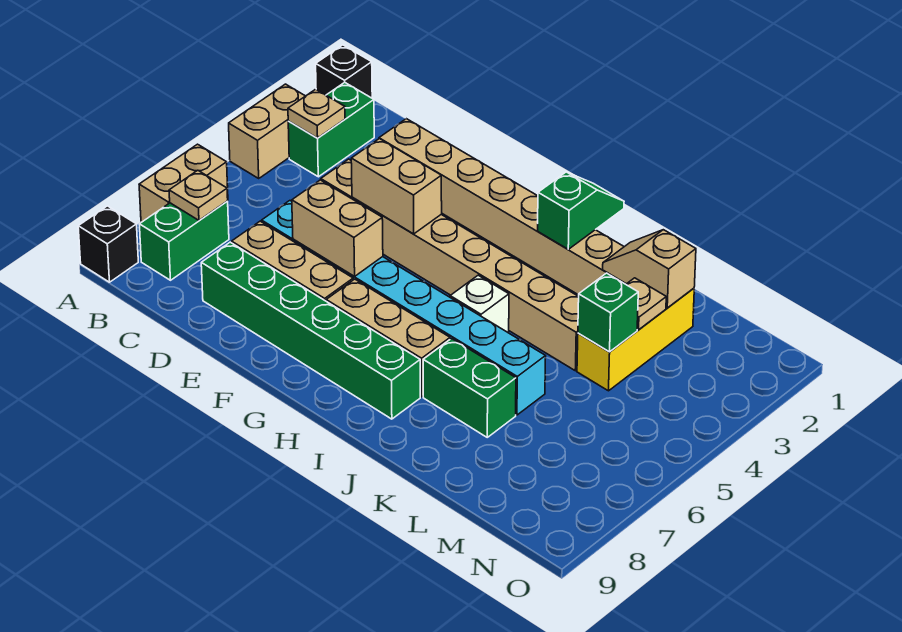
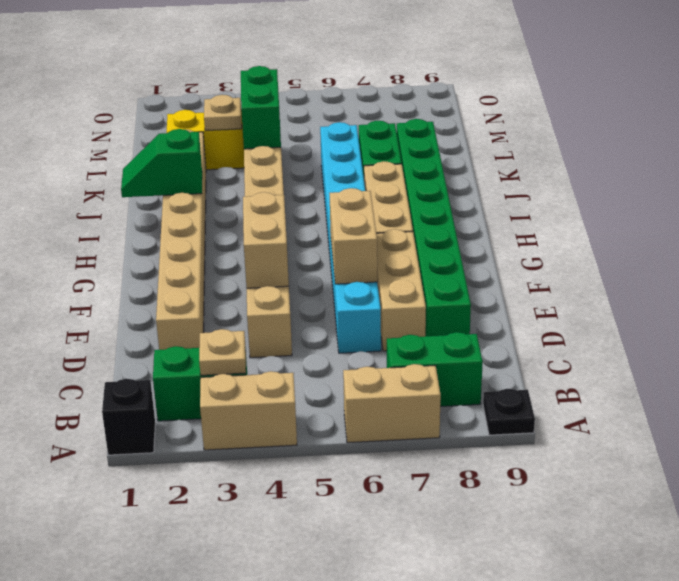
black brick A9 level 1 -> black plate A9 level 1
tan plate B7 level 2 -> none
green brick D8:I8 level 1 -> green brick D8:K8 level 1
white brick I5 level 1 -> none
tan slope K2:L2 level 2 top L -> none
green brick L4 level 2 -> green brick K4:L4 level 2

